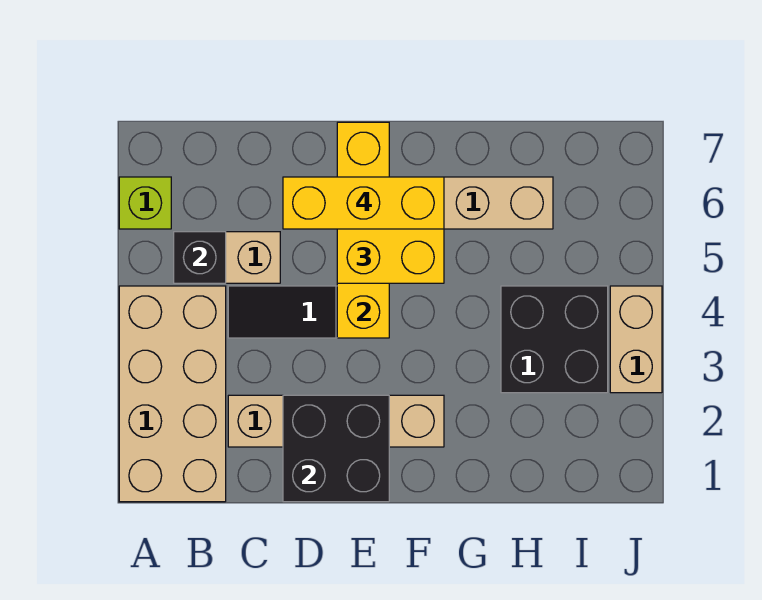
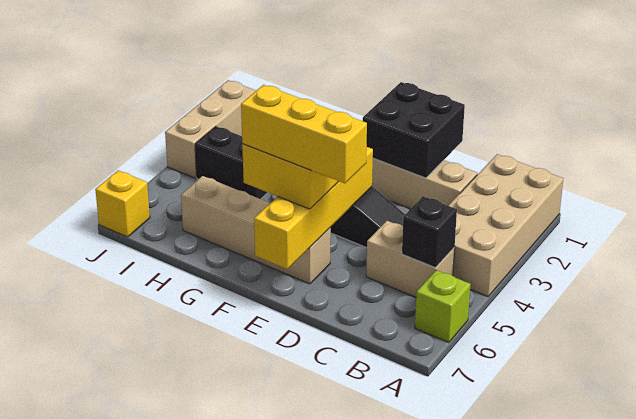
black brick H3:I4 level 1 -> black brick H4:I4 level 1
tan brick J3:J4 level 1 -> tan brick J2:J4 level 1
none -> yellow brick J7 level 1

